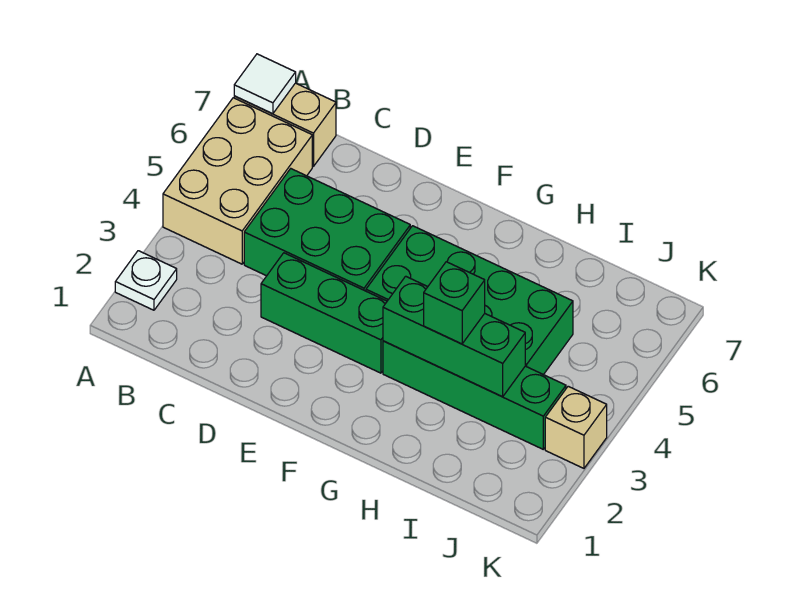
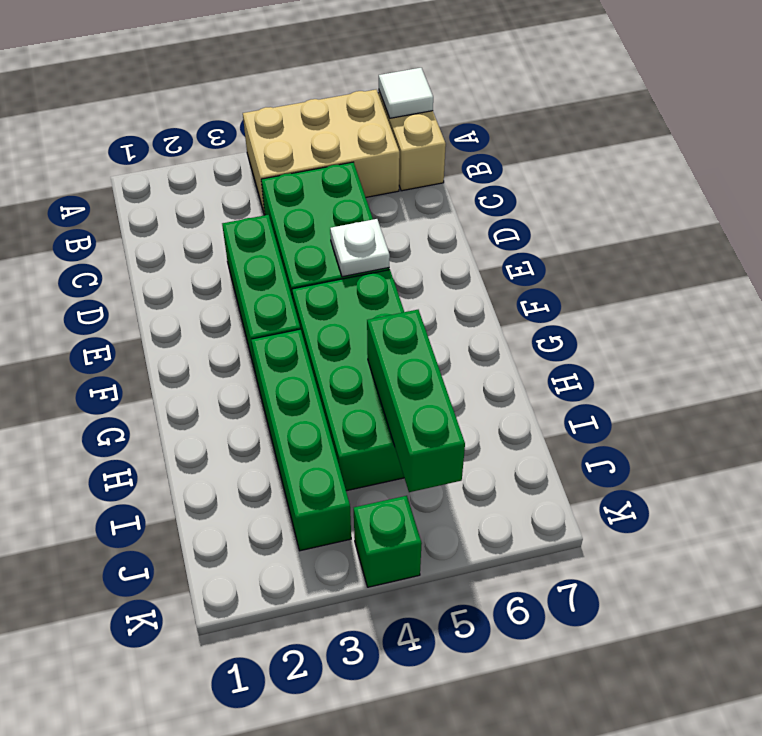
white plate A2 level 1 -> white plate E5 level 2
green brick G3:I3 level 2 -> green brick H5:J5 level 2
green brick H3 level 3 -> green brick K4 level 1
tan brick K3 level 1 -> none

